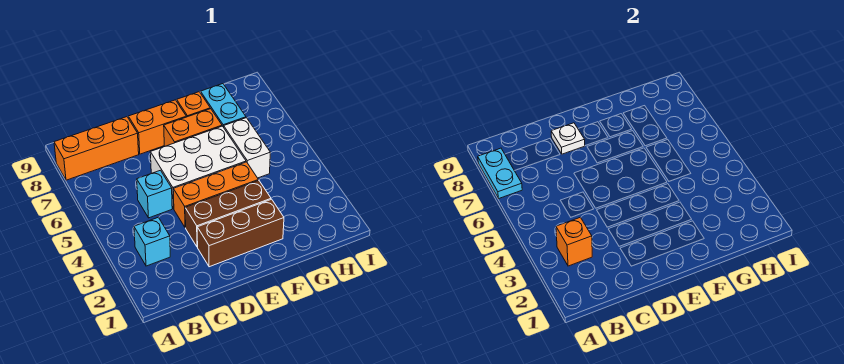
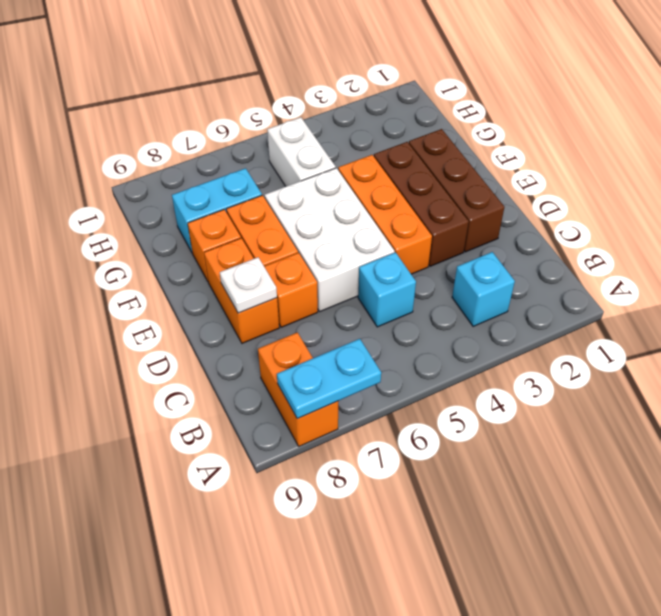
orange brick A8:C8 level 1 -> orange brick A8:B8 level 1
orange brick B3 level 2 -> orange brick D7 level 1
white brick G5:G6 level 1 -> white brick G5:H5 level 1

